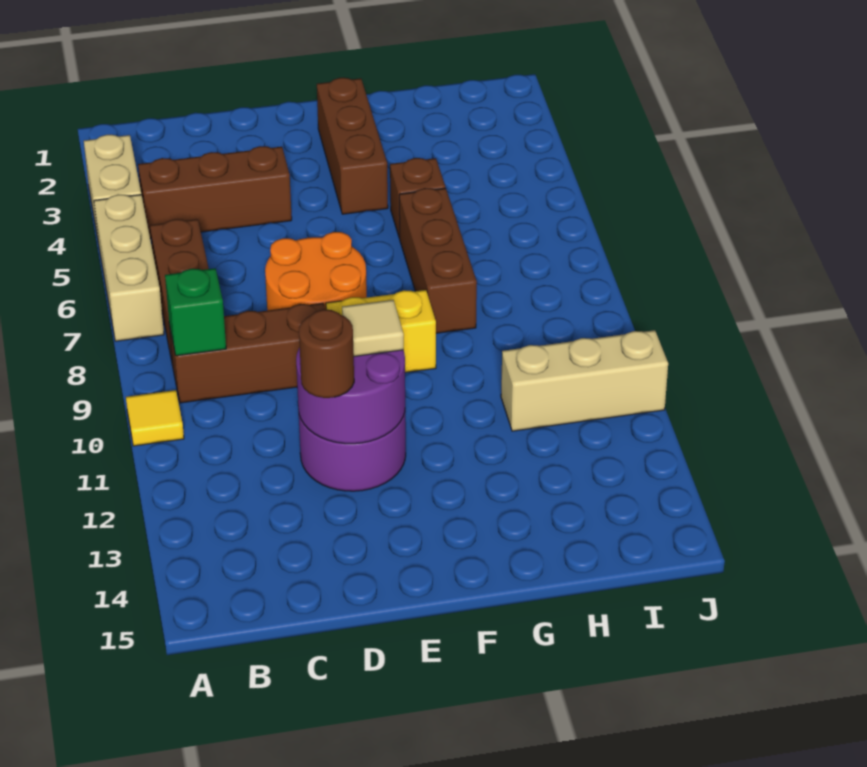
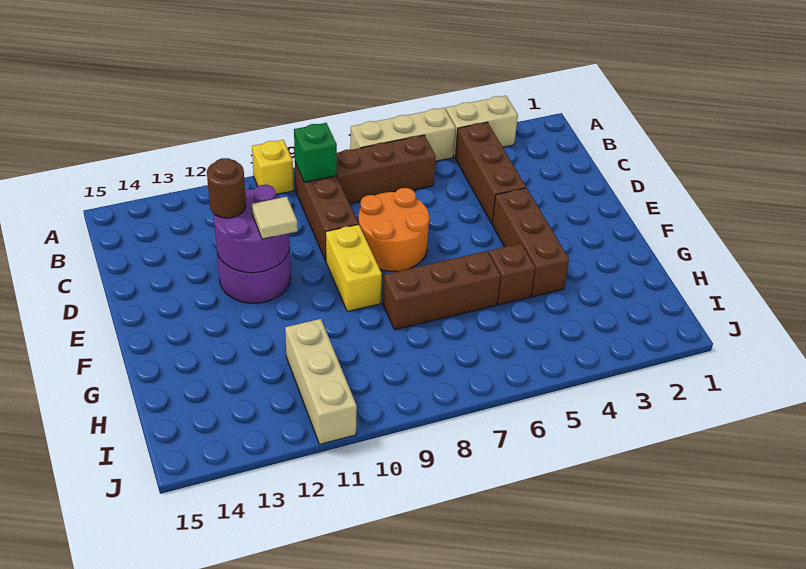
yellow tile A10 level 1 -> yellow brick A10 level 1
brown brick F2:F4 level 1 -> brown brick E4:G4 level 1

